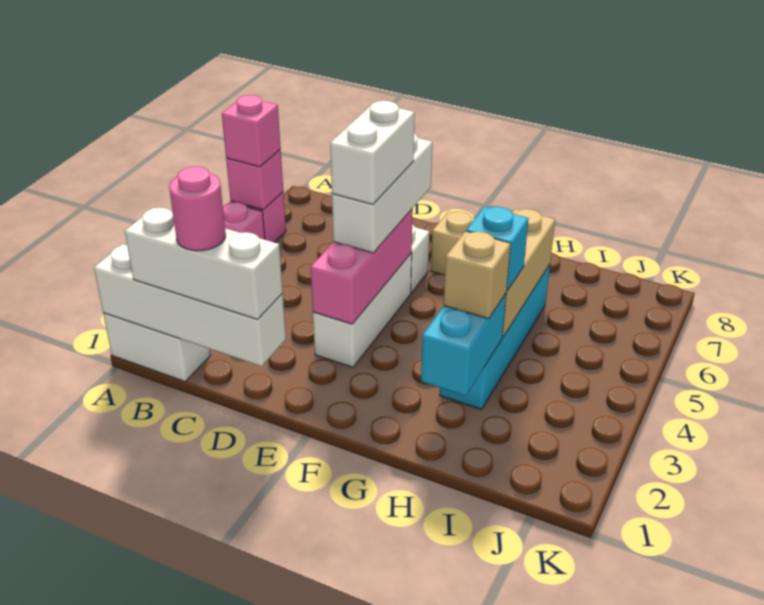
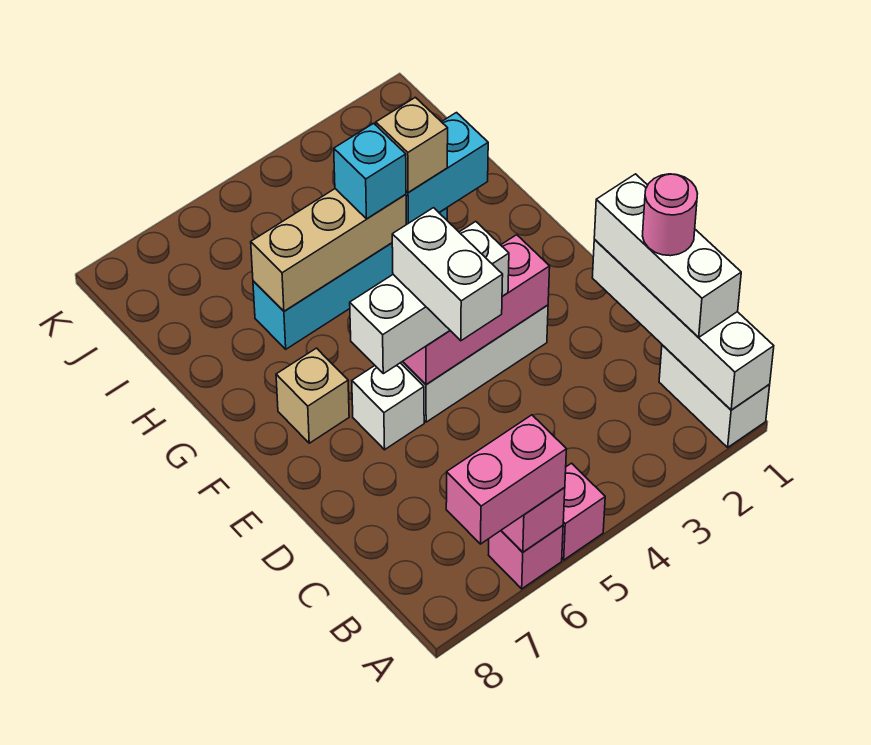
pink brick A6 level 3 -> pink brick A6:A7 level 3
white brick E4:E5 level 4 -> white brick D5:E5 level 4

